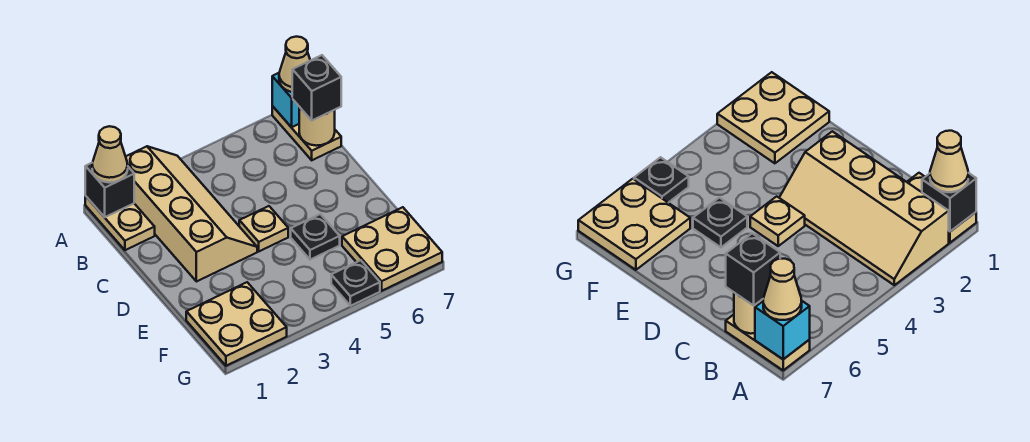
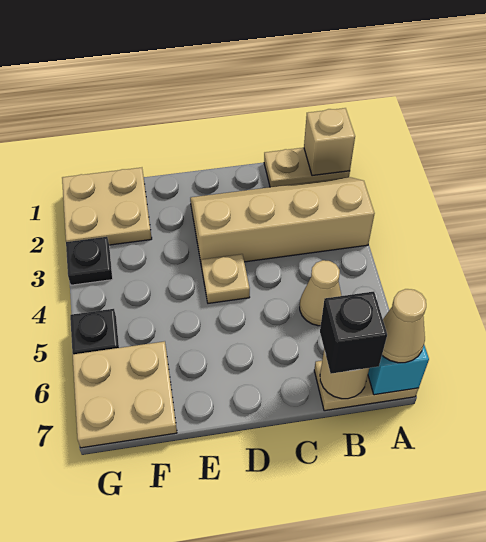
black brick A1 level 2 -> tan brick A1 level 2
tan cone A1 level 3 -> tan cone B5 level 1
tan slope A2:D3 level 1 top 2 -> tan slope A2:D3 level 1 top 3
black plate E5 level 1 -> black plate G3 level 1

